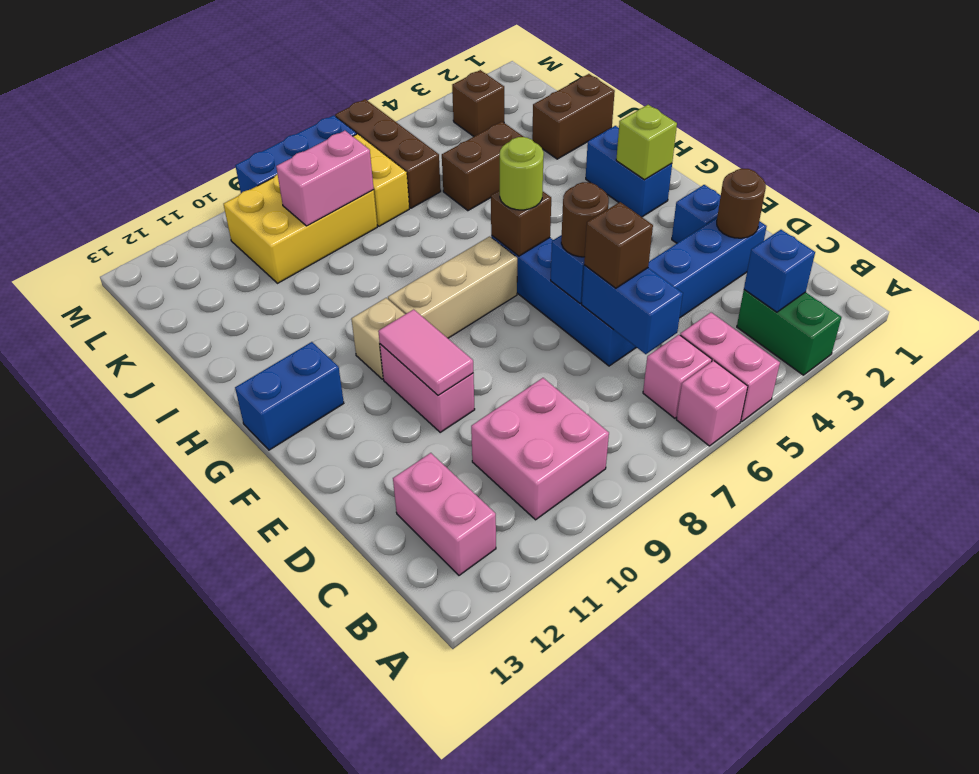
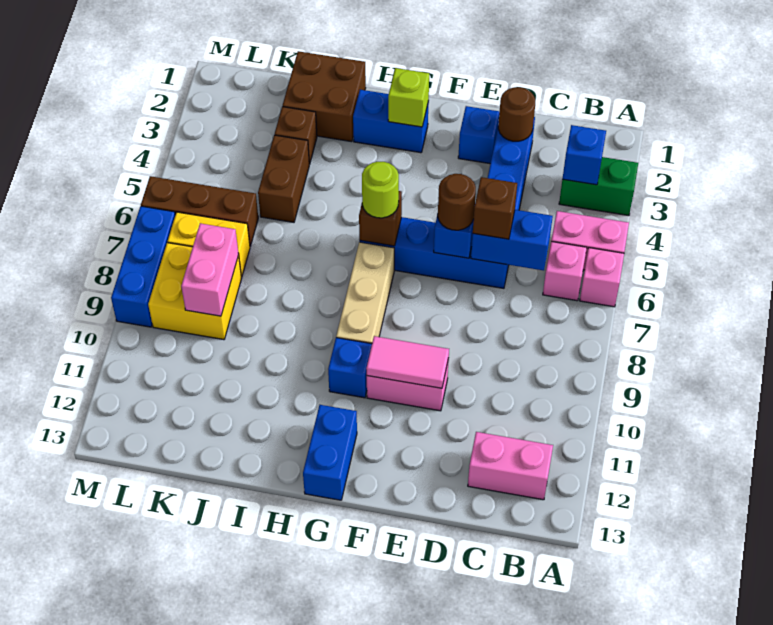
pink brick B9:C10 level 1 -> none
tan brick G10 level 1 -> blue brick G10 level 1
brown brick J1:J2 level 1 -> brown brick I1:J2 level 1
yellow brick K8:L10 level 1 -> yellow brick K8:L9 level 1
brown brick L3 level 1 -> brown brick J3 level 1

